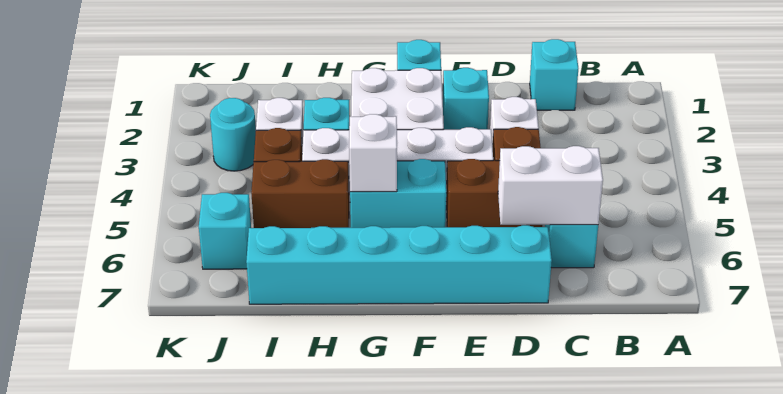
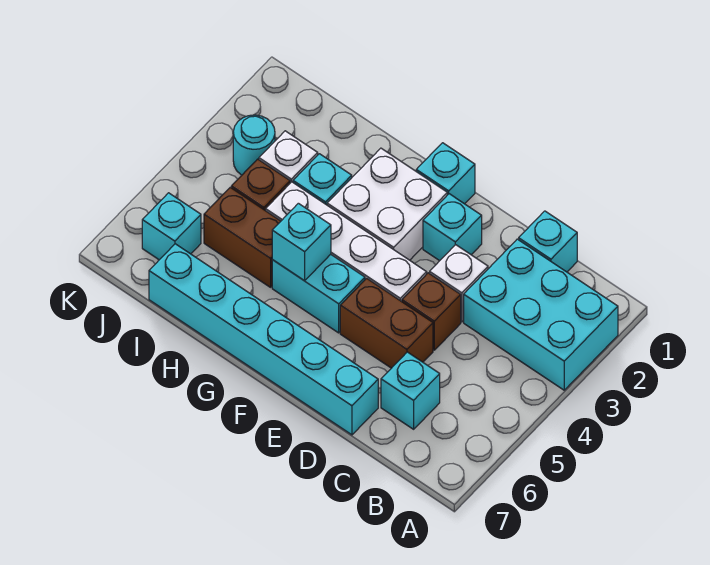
none -> cyan brick A2:C3 level 1
white brick C6:D6 level 2 -> none
white brick G5 level 2 -> cyan brick G5 level 2

